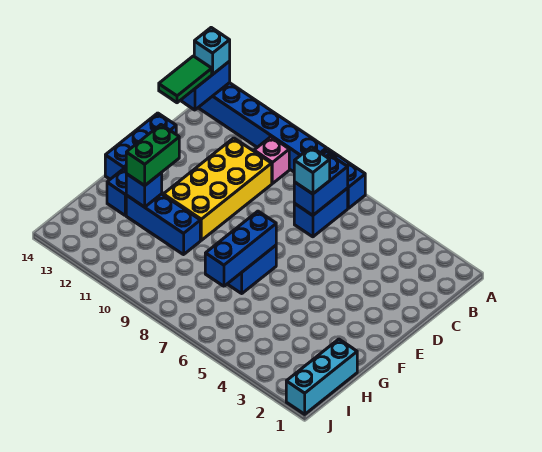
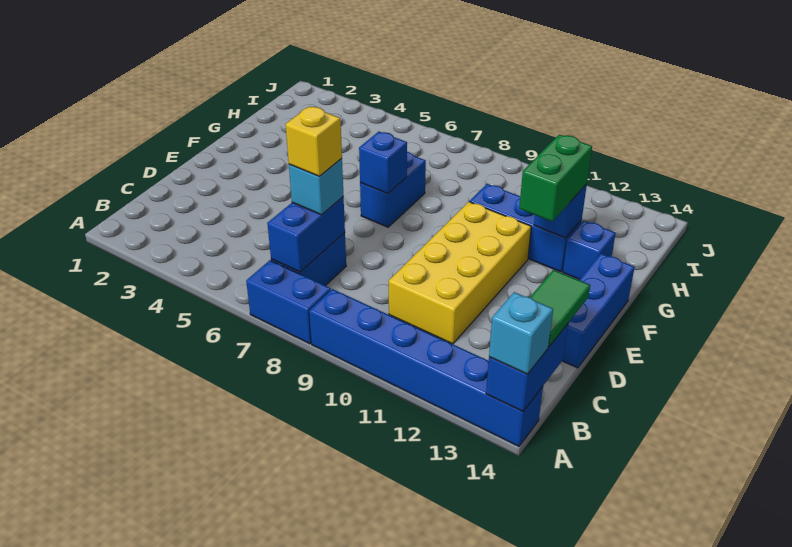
pink brick B10 level 1 -> none
none -> yellow brick C7 level 4
blue brick F7:H7 level 2 -> blue brick F7 level 2
cyan brick H1:J1 level 1 -> none

